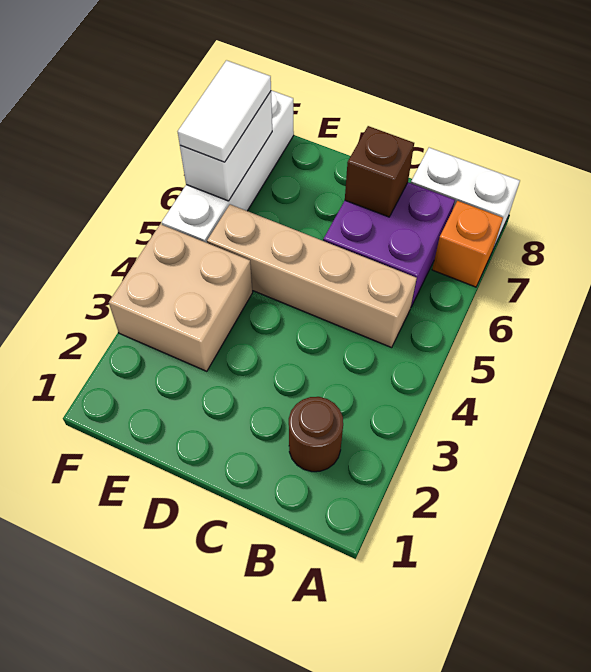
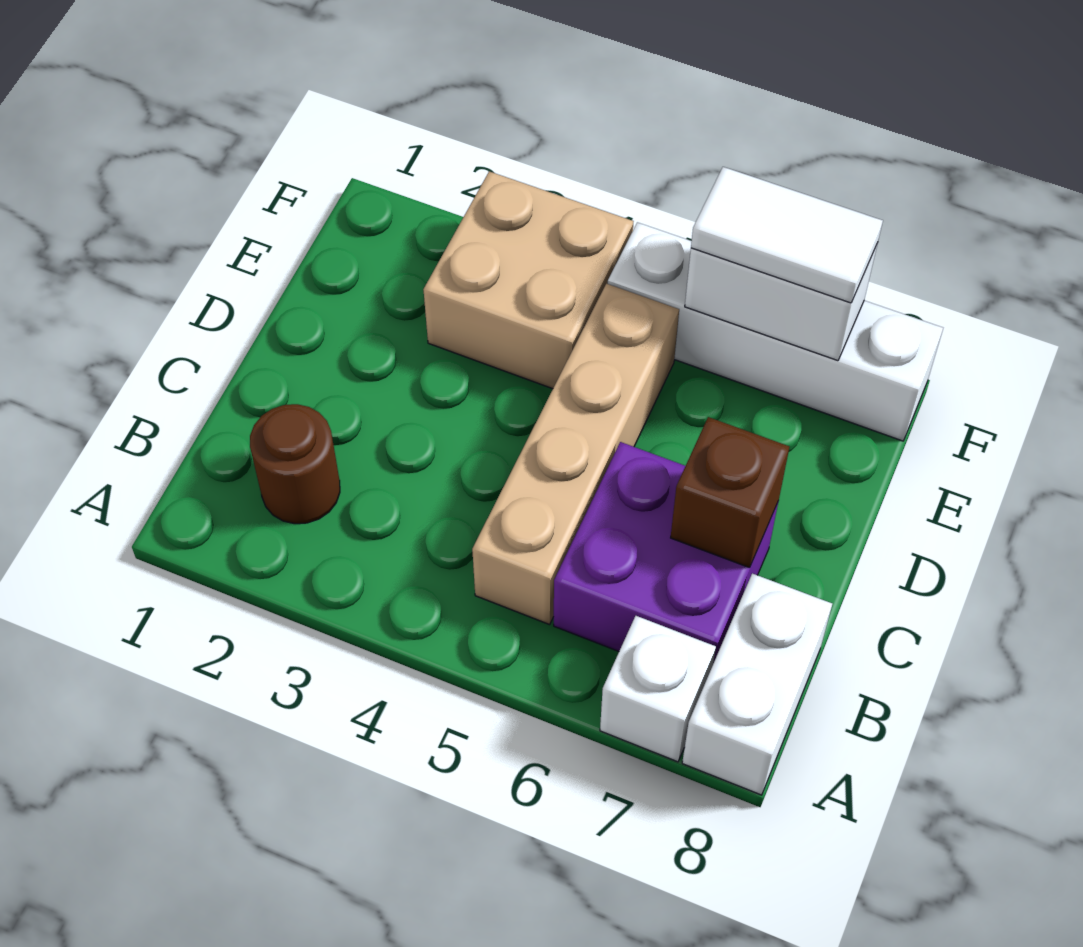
orange brick A7 level 1 -> white brick A7 level 1

